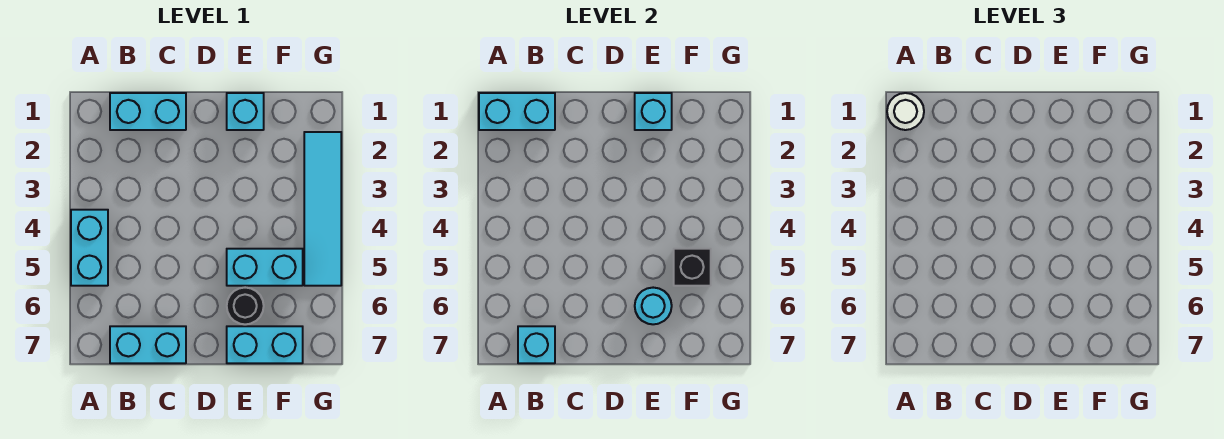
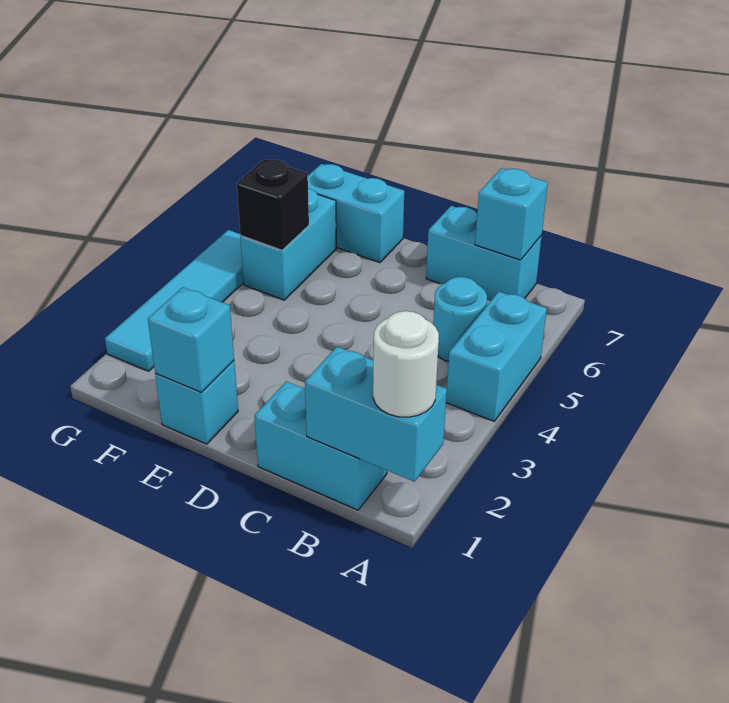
cyan brick E5:F5 level 1 -> cyan brick F5:F6 level 1
black round brick E6 level 1 -> none
cyan round brick E6 level 2 -> cyan round brick B5 level 1

